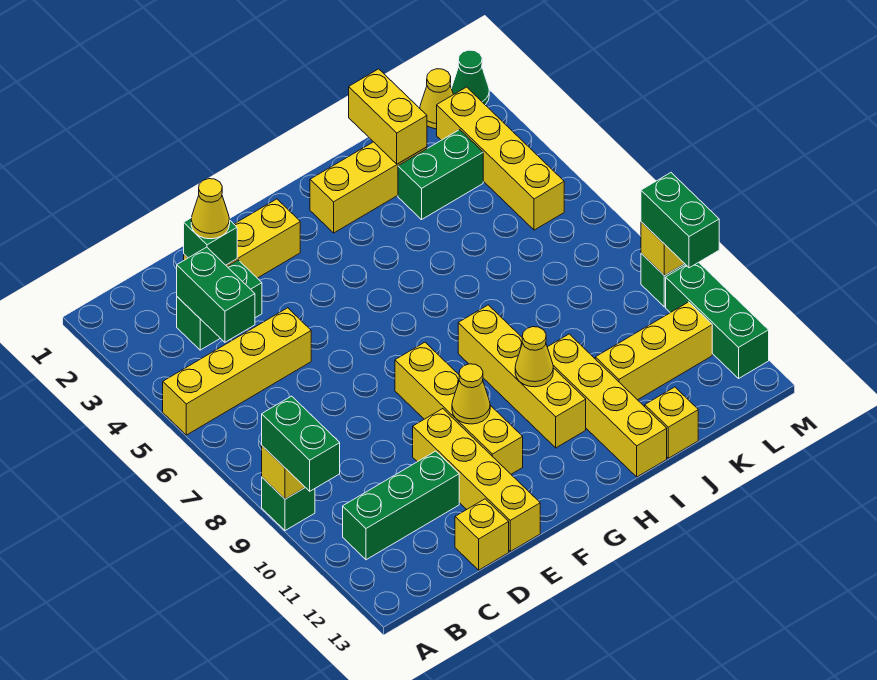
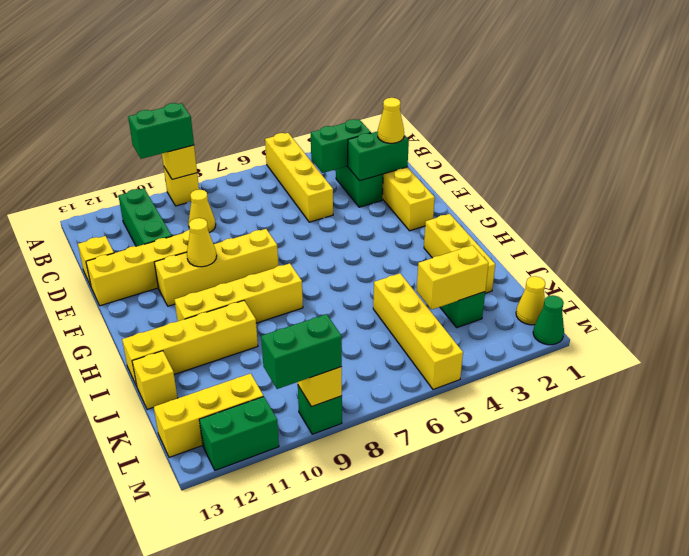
green brick A9 level 1 -> yellow brick A9 level 1
green brick D2 level 2 -> green brick D2:D3 level 2
yellow cone H10 level 2 -> yellow cone C9 level 1
yellow brick J1:J2 level 2 -> yellow brick K3:K4 level 2
yellow brick J11:L11 level 1 -> yellow brick L11:L13 level 1
yellow brick L2:L5 level 1 -> yellow brick J5:M5 level 1
green brick M10:M12 level 1 -> green brick M11:M12 level 1

